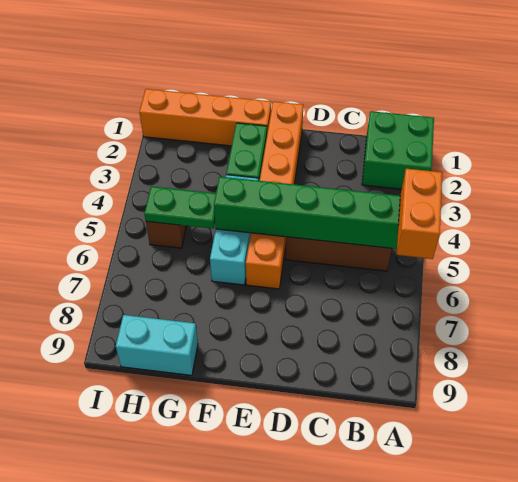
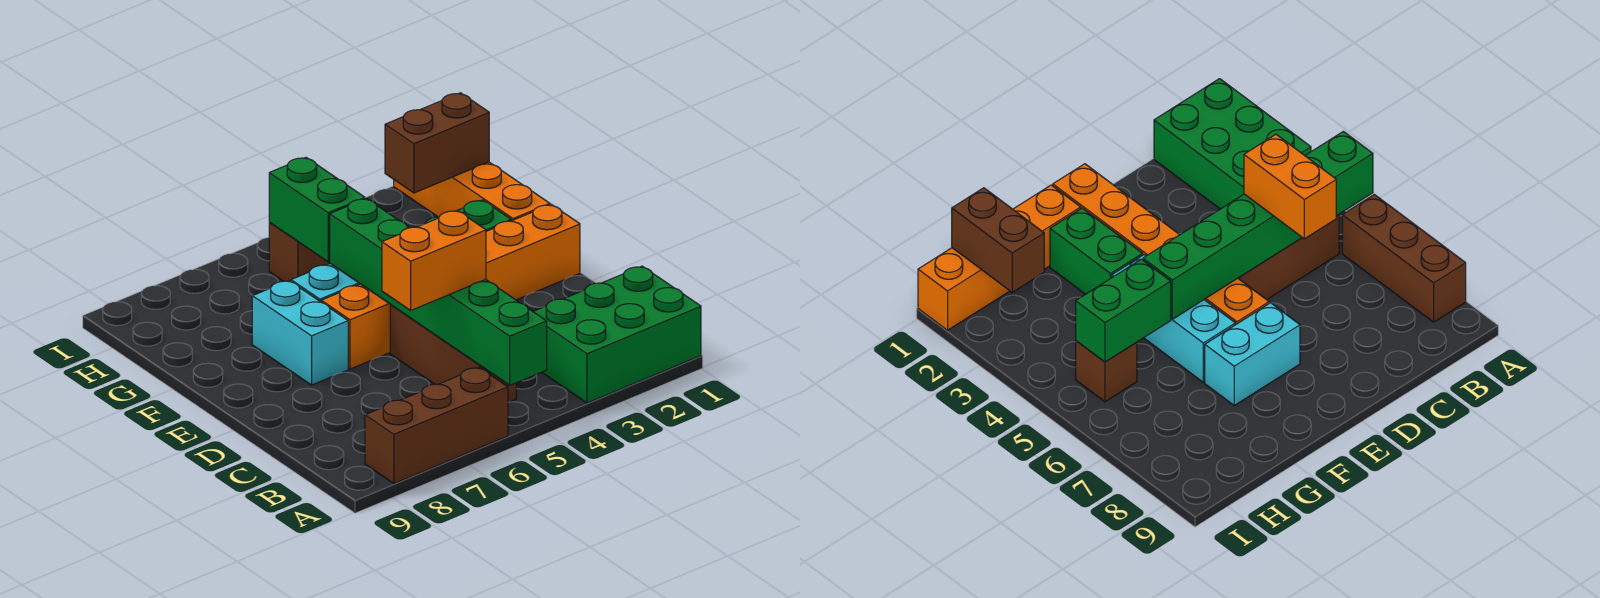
green brick A1:B2 level 1 -> green brick A1:B3 level 1
orange brick A5:A6 level 3 -> orange brick C5:C6 level 3
none -> brown brick A6:A8 level 1
green plate G5:H5 level 2 -> green brick G5:H5 level 2
cyan brick G9:H9 level 1 -> cyan brick E7:F7 level 1
none -> brown brick H1:H2 level 2

